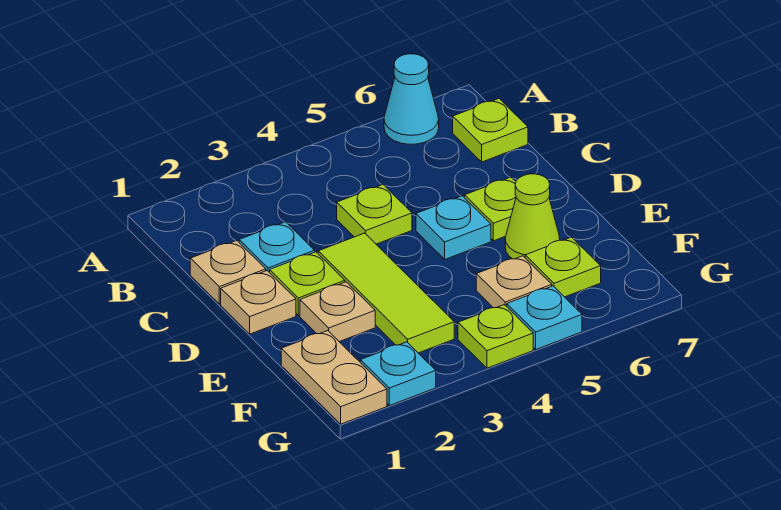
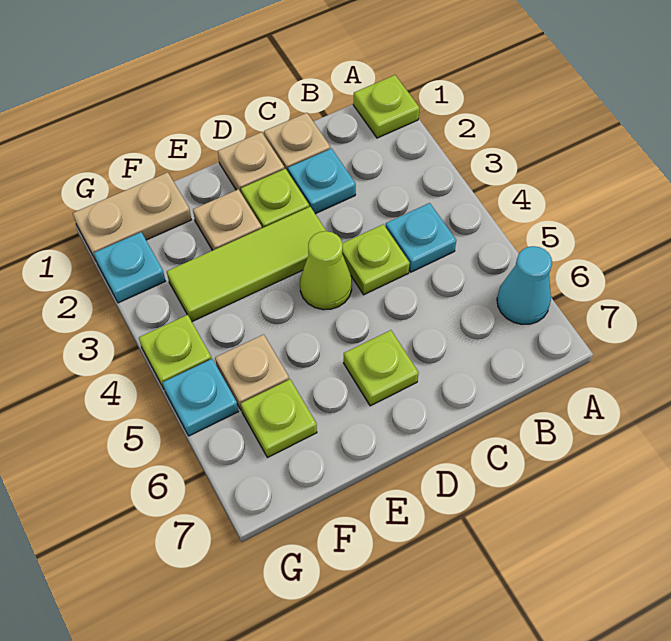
lime plate B7 level 1 -> lime plate A1 level 1
cyan plate D5 level 1 -> cyan plate B4 level 1
lime cone E6 level 1 -> lime cone D4 level 1

